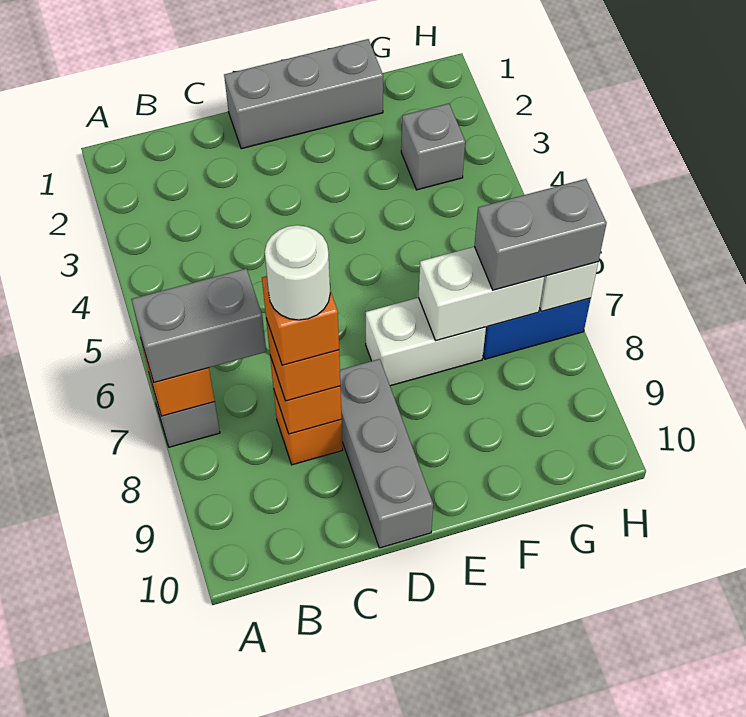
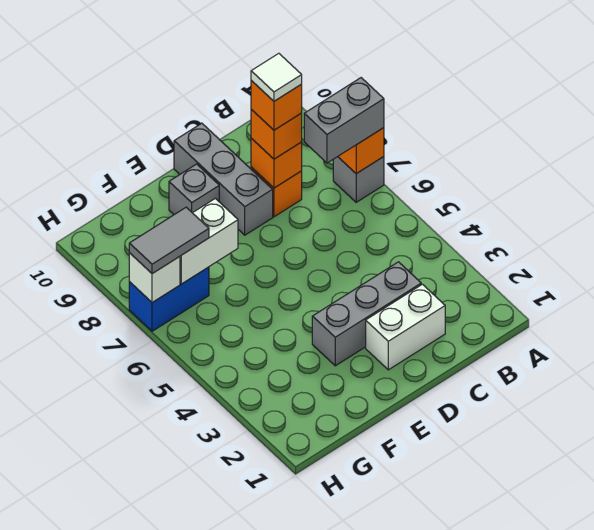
white round brick C8 level 5 -> white tile C8 level 5
grey brick D1:F1 level 1 -> grey brick C3:E3 level 1
white brick E7:F7 level 1 -> white brick C2:D2 level 1
grey brick G3 level 1 -> grey brick E9 level 1
grey brick G7:H7 level 3 -> grey tile G7:H7 level 3

